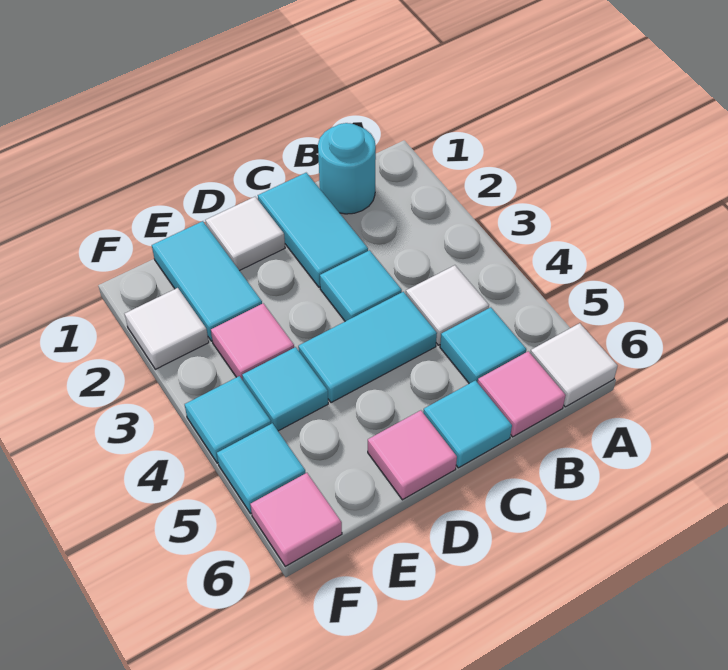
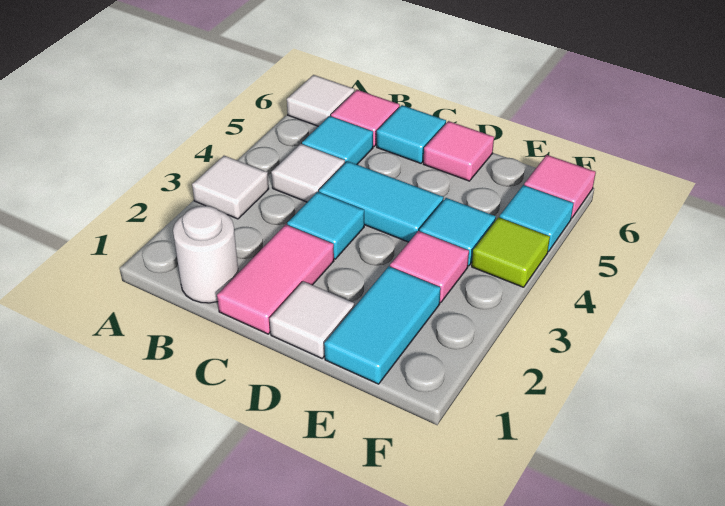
cyan round brick B1 level 1 -> white round brick B1 level 1
cyan tile C1:C2 level 1 -> pink tile C1:C2 level 1
white tile F2 level 1 -> white tile A3 level 1
cyan tile F4 level 1 -> lime tile F4 level 1

